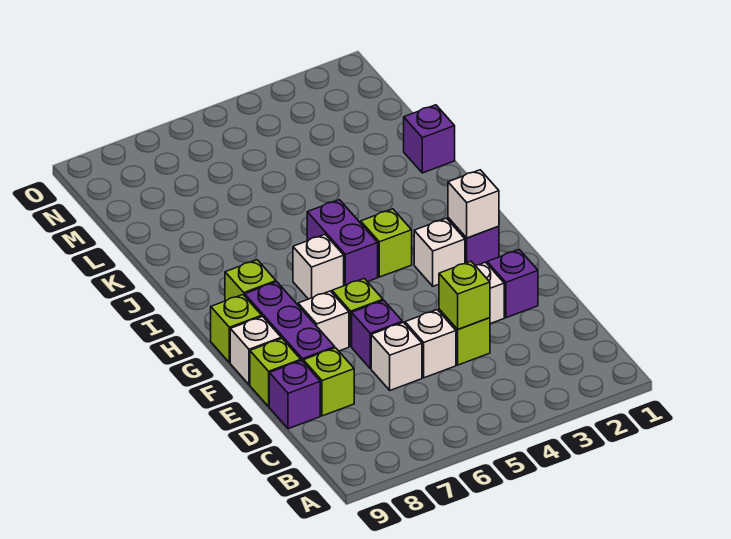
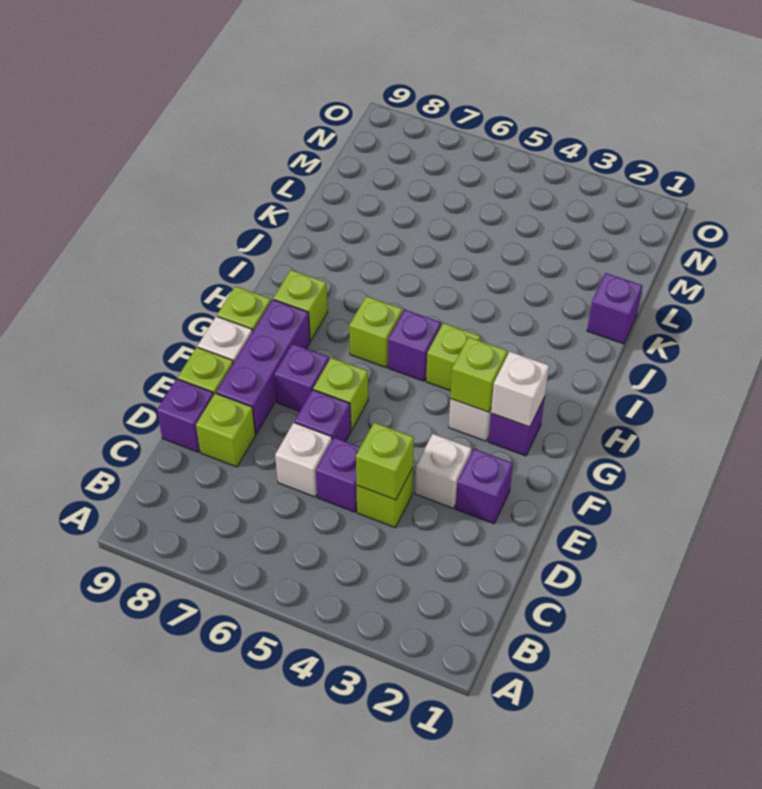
white brick D5 level 1 -> purple brick D5 level 1
white brick F7 level 1 -> purple brick F7 level 1
none -> lime brick G3 level 2
purple brick H5:I5 level 1 -> purple brick H5 level 1
white brick H6 level 1 -> lime brick H6 level 1

